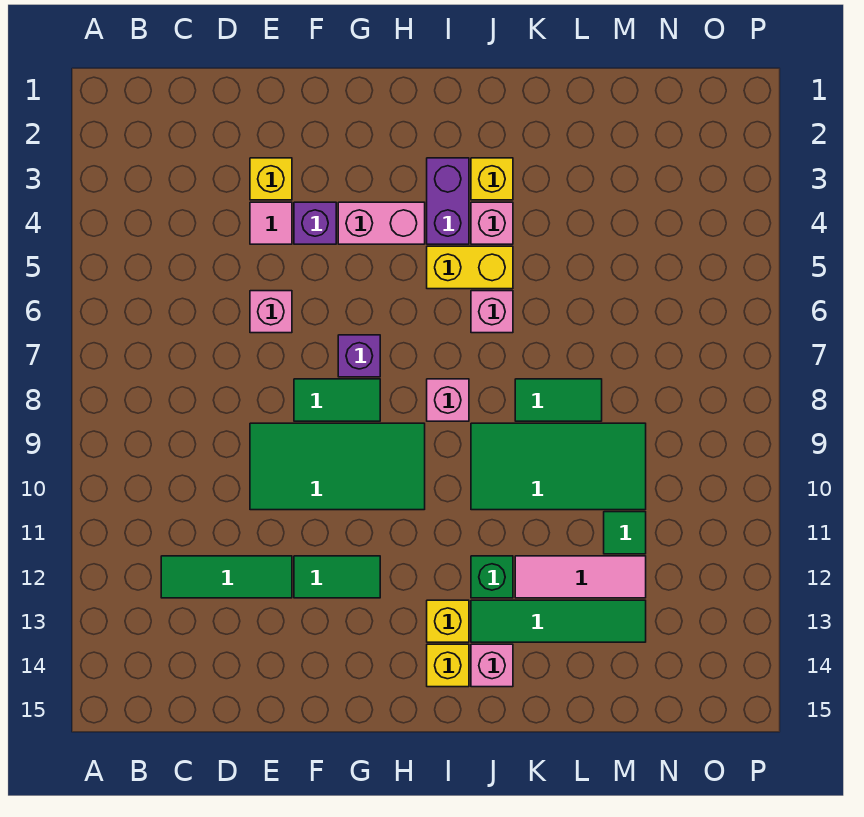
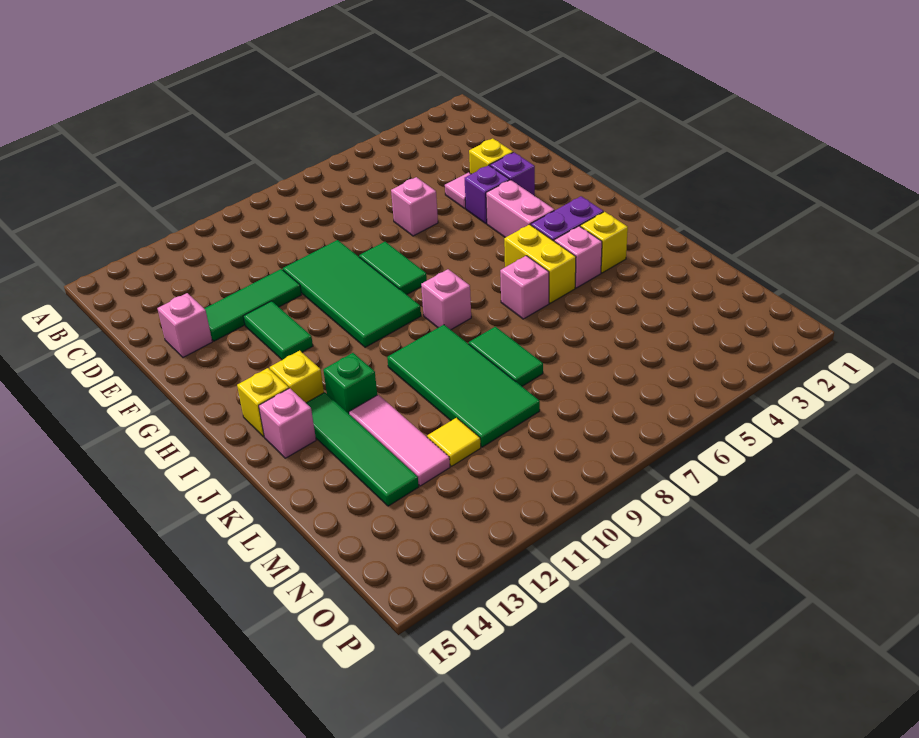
green tile C12:E12 level 1 -> green tile E11:E13 level 1
none -> pink brick E14 level 1
purple brick G7 level 1 -> purple brick F3 level 1
green tile M11 level 1 -> yellow tile M11 level 1

